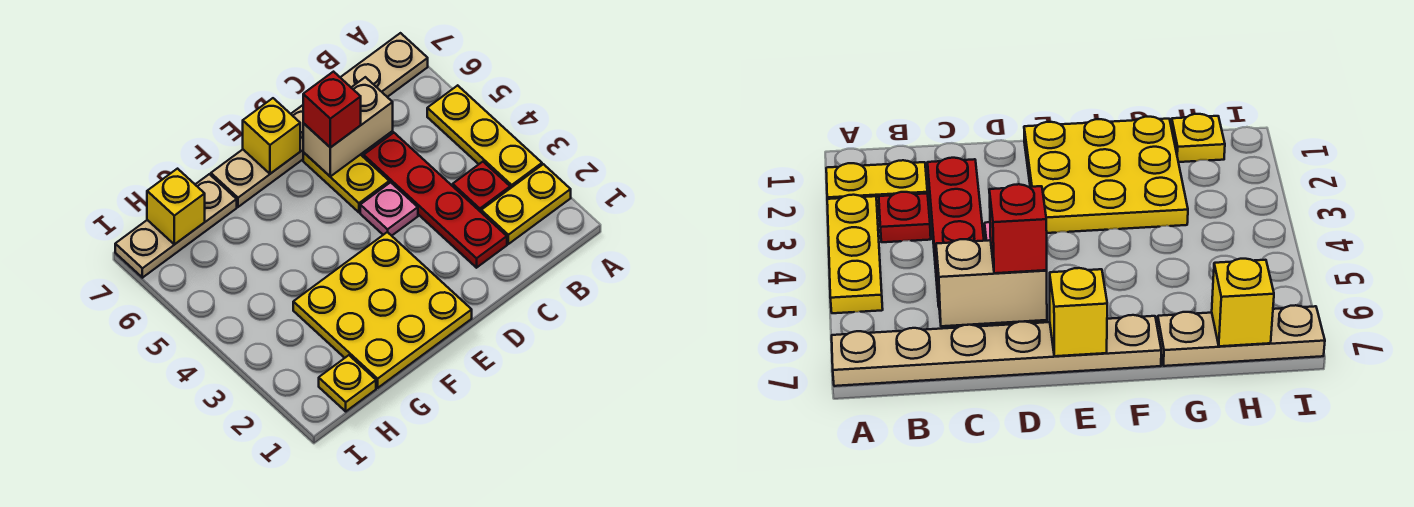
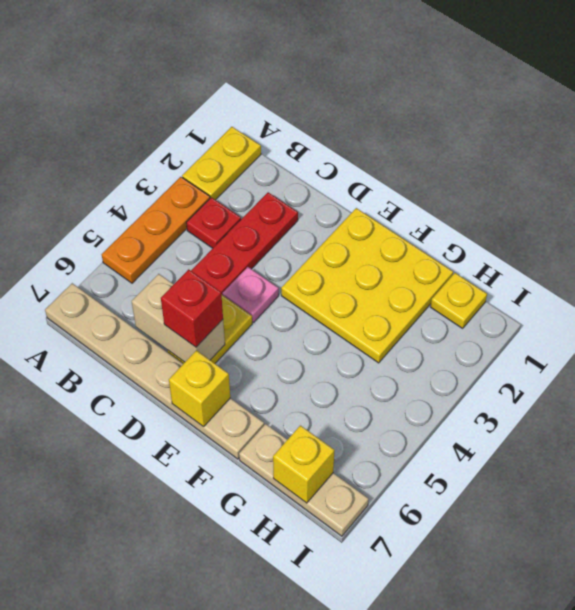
yellow plate A2:B2 level 1 -> yellow plate A1:A2 level 1
yellow plate A3:A5 level 1 -> orange plate A3:A5 level 1

